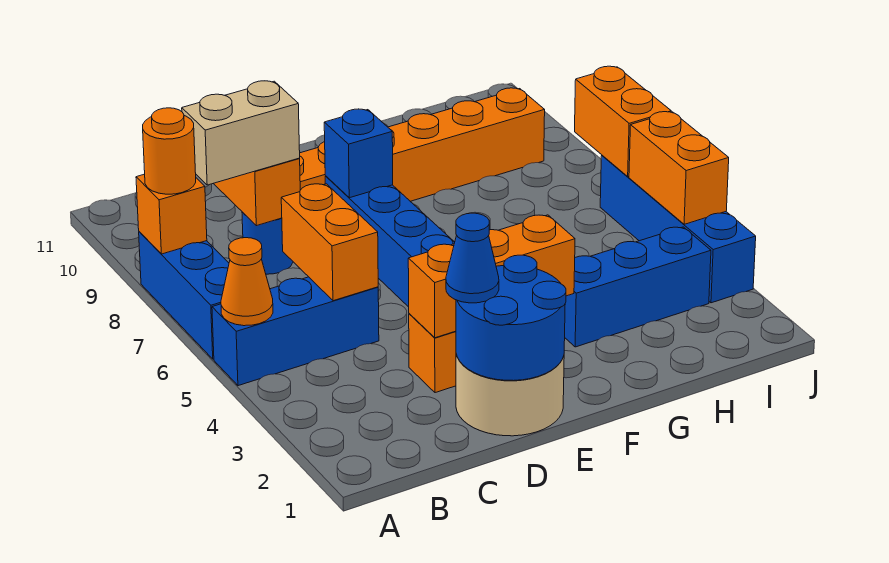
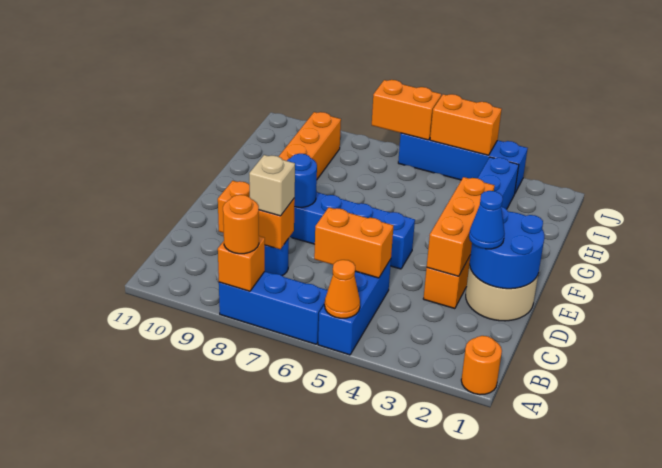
none -> orange round brick A1 level 1
tan brick B8:C8 level 3 -> tan brick C8 level 3
blue brick E8 level 2 -> blue round brick E8 level 2

